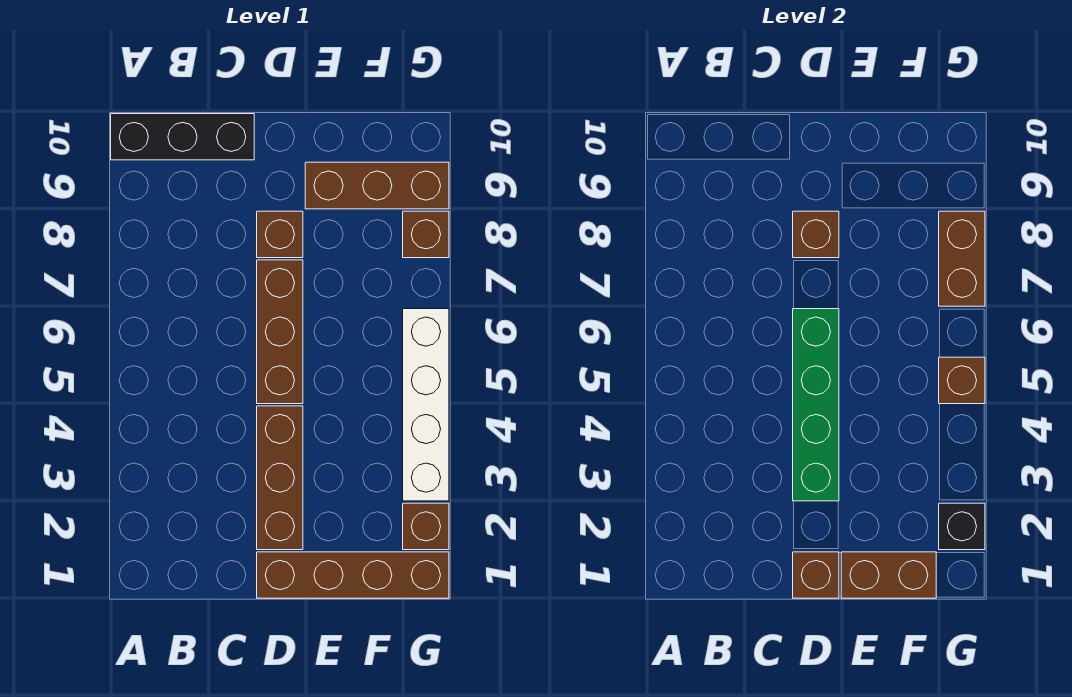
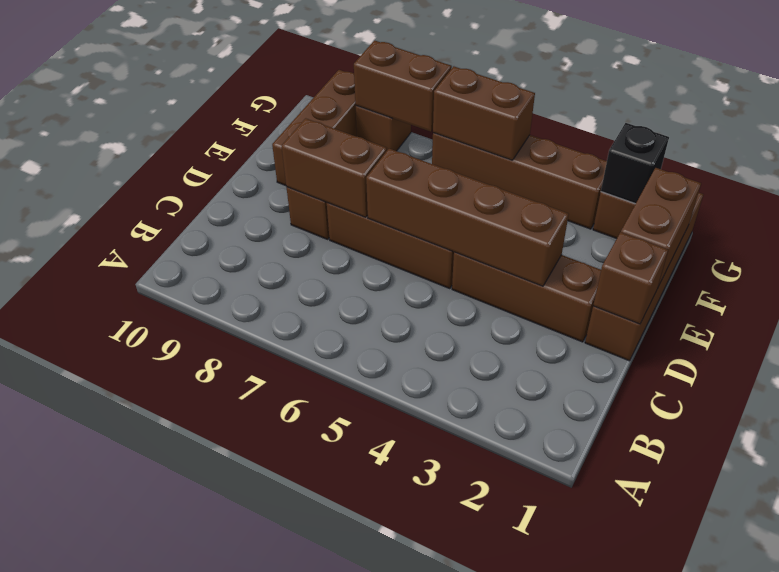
black brick A10:C10 level 1 -> none
green brick D3:D6 level 2 -> brown brick D3:D6 level 2
brown brick D8 level 2 -> brown brick D7:D8 level 2
white brick G3:G6 level 1 -> brown brick G3:G6 level 1
brown brick G5 level 2 -> brown brick G5:G6 level 2

